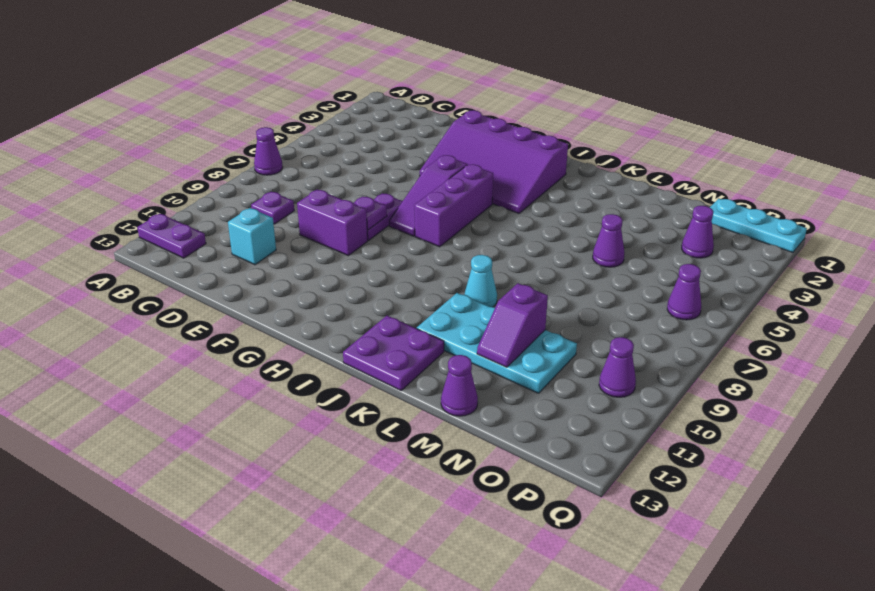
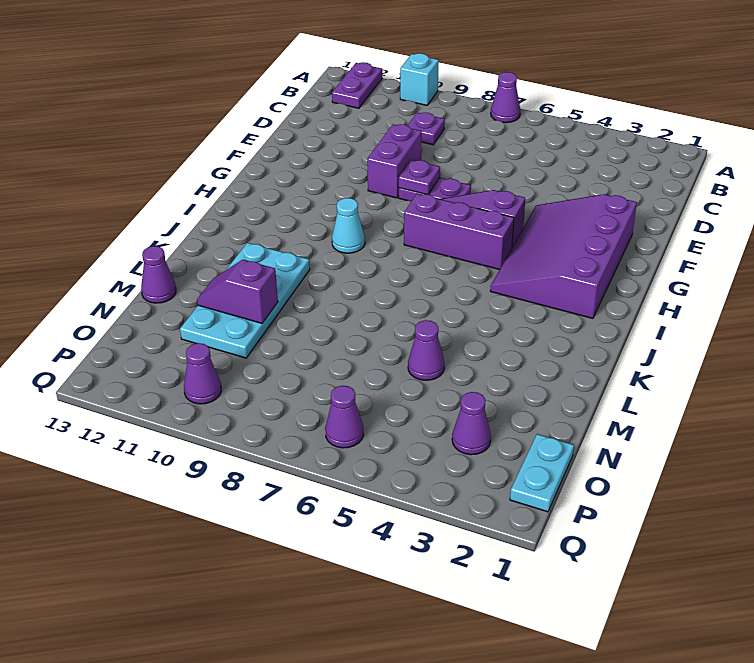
cyan brick D11 level 1 -> cyan brick A10 level 1
purple plate J12:K13 level 1 -> none
cyan cone K9 level 1 -> cyan cone I9 level 1
cyan plate O1:Q1 level 1 -> cyan plate O1:P1 level 1

